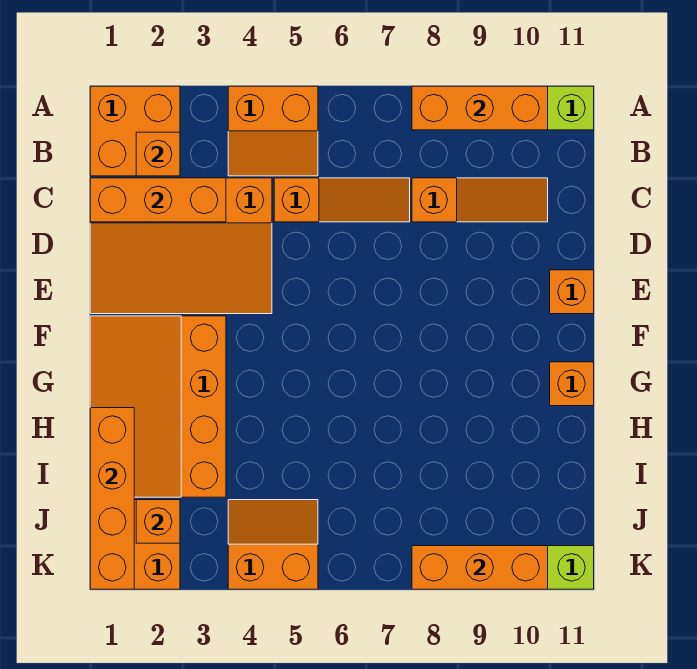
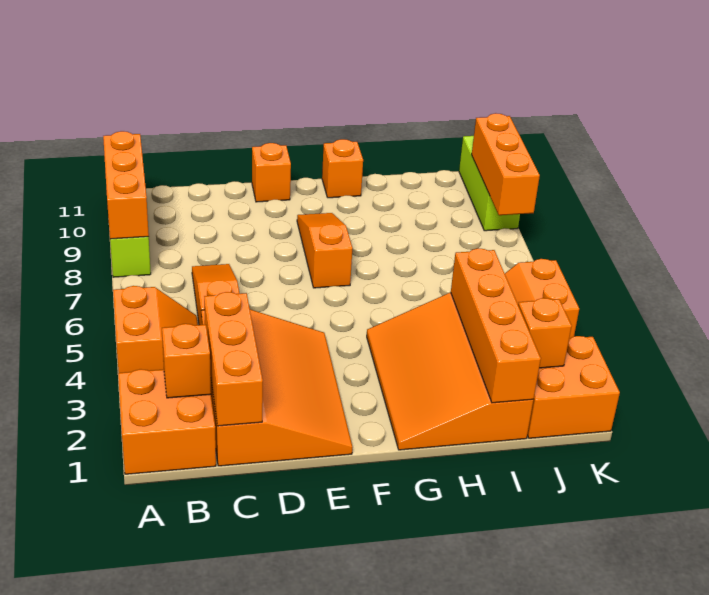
orange slope C8:C10 level 1 top 8 -> orange slope F7:F9 level 1 top 7
orange slope F1:I3 level 1 top 3 -> orange slope G1:I4 level 1 top I
orange brick H1:K1 level 2 -> orange brick I1:I4 level 2

